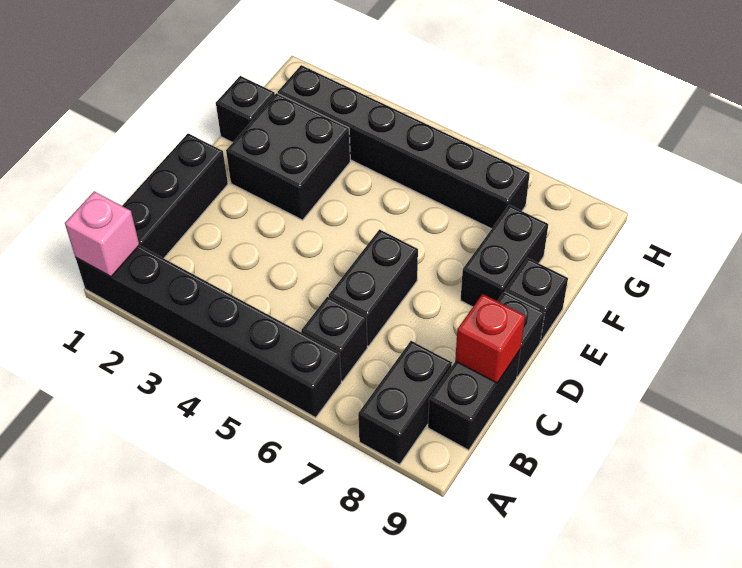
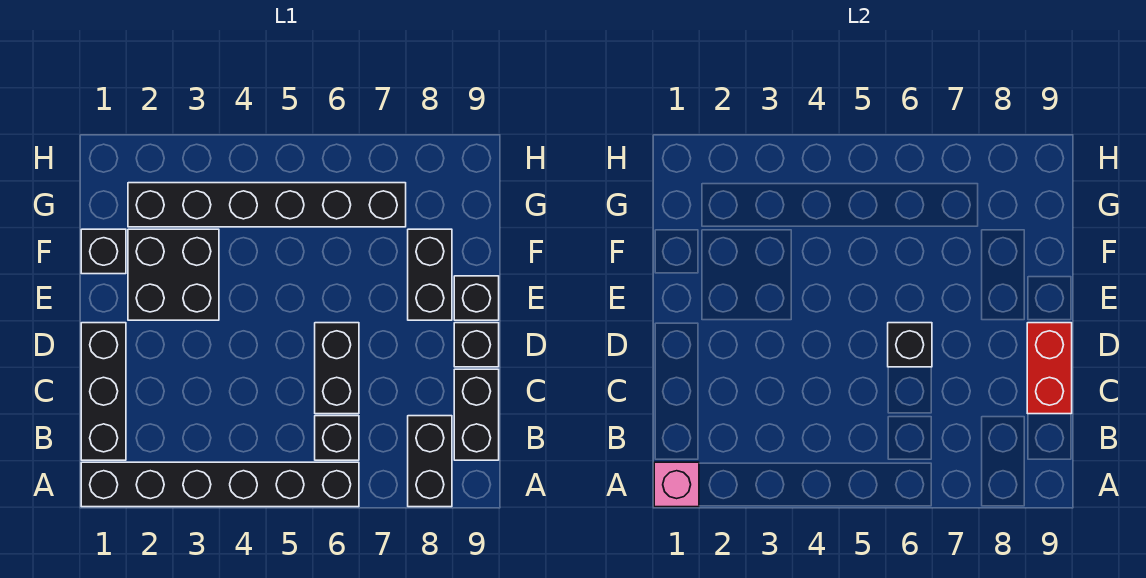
red brick C9 level 2 -> red brick C9:D9 level 2
none -> black brick D6 level 2

